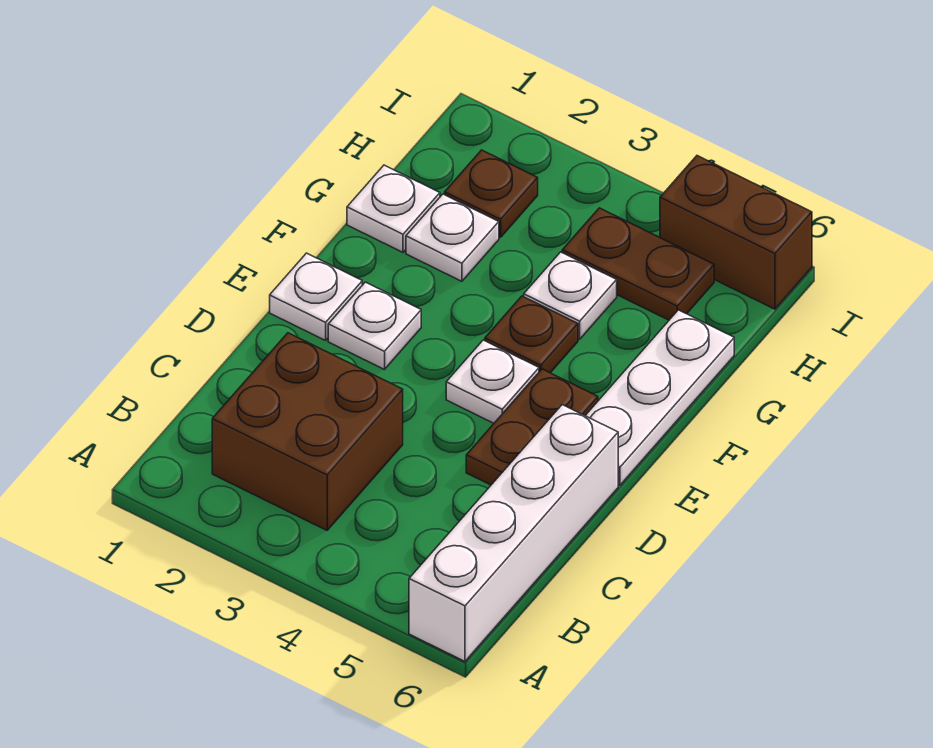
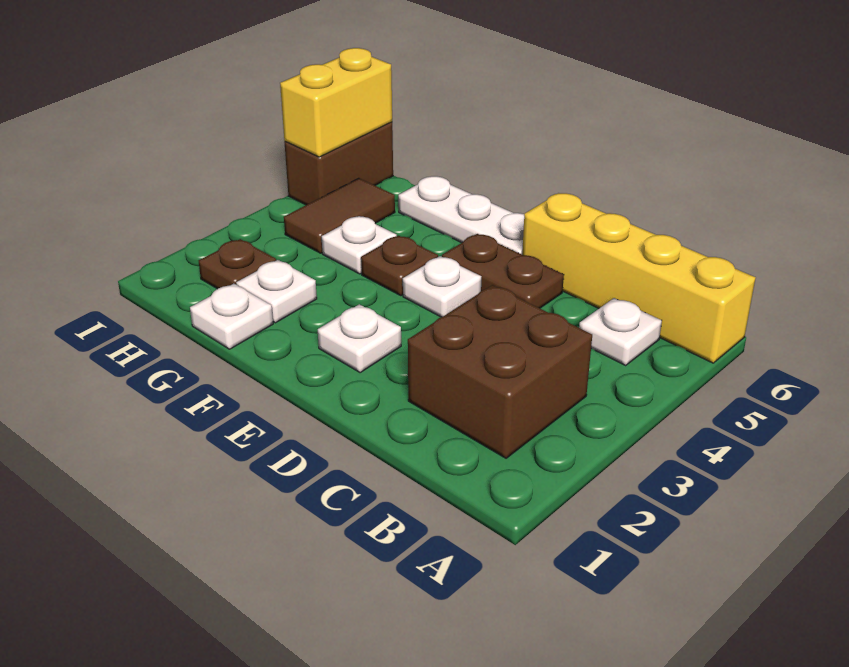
white brick A6:D6 level 1 -> yellow brick A6:D6 level 1
white plate E1 level 1 -> white plate B5 level 1
brown plate H4:H5 level 1 -> brown tile H4:H5 level 1
none -> yellow brick I5:I6 level 2

